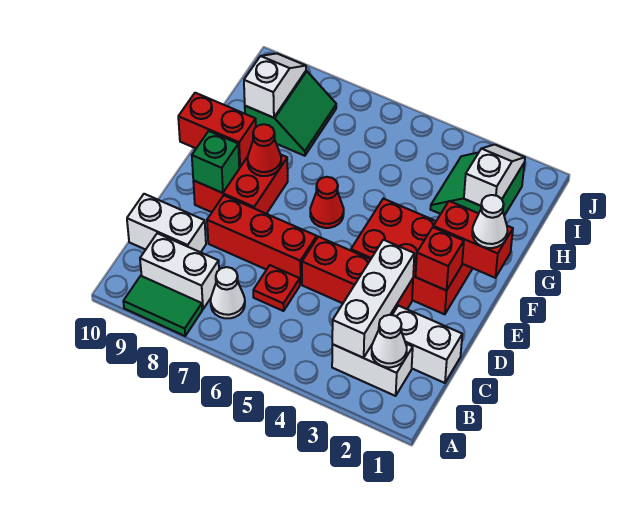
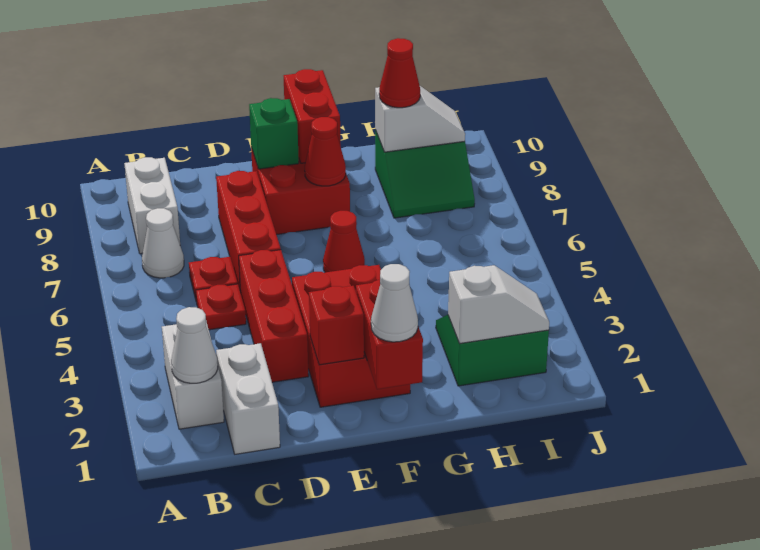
green tile A8:A9 level 1 -> none
white brick B3:D3 level 2 -> none
none -> red plate C5 level 1
white brick C9:C10 level 1 -> none
none -> red cone H9 level 3

